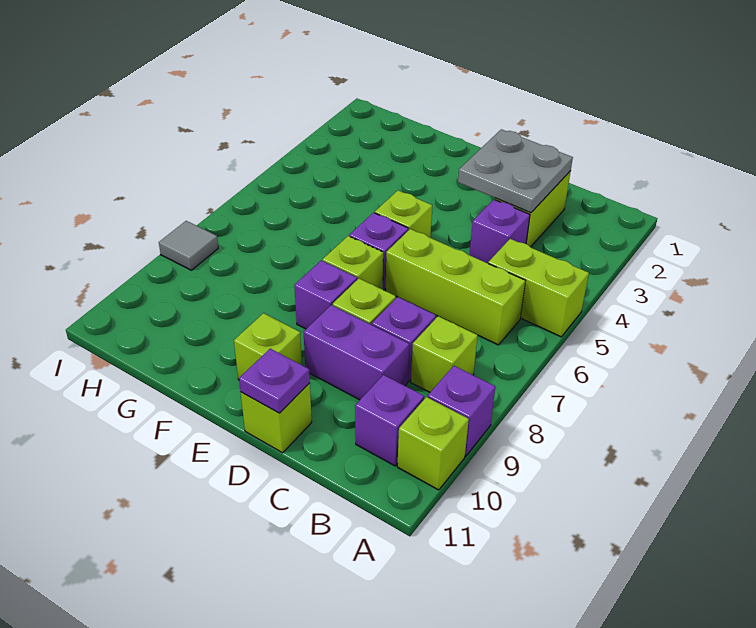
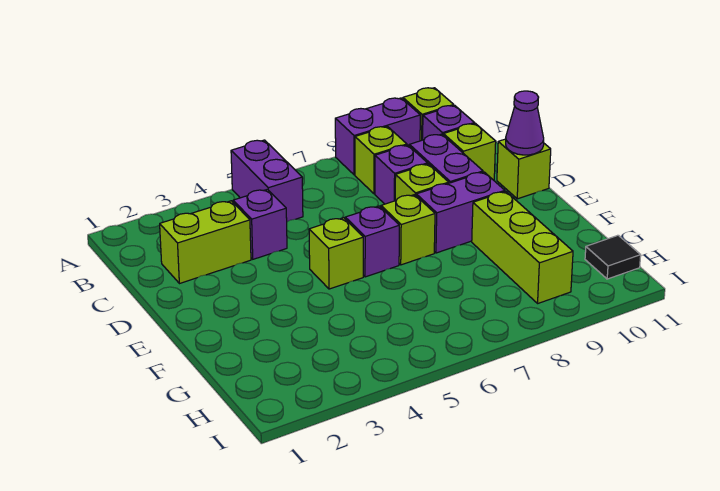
lime brick A5:B5 level 1 -> purple brick A5:B5 level 1
purple brick A9 level 1 -> purple brick A8:A9 level 1
lime brick B6:D6 level 1 -> lime brick F9:H9 level 1
grey plate C2:D3 level 2 -> none
purple plate D11 level 2 -> purple cone D11 level 2
purple brick E8 level 1 -> purple brick E8:E9 level 1
lime brick E10 level 1 -> lime brick C10 level 1
none -> black tile H11 level 1
grey tile I8 level 1 -> none

